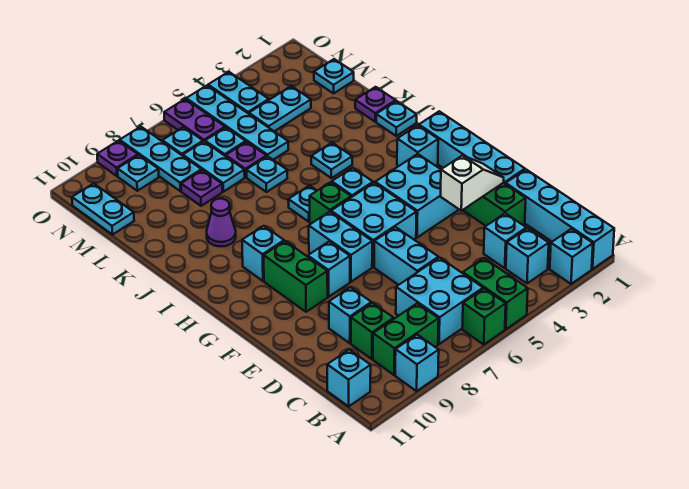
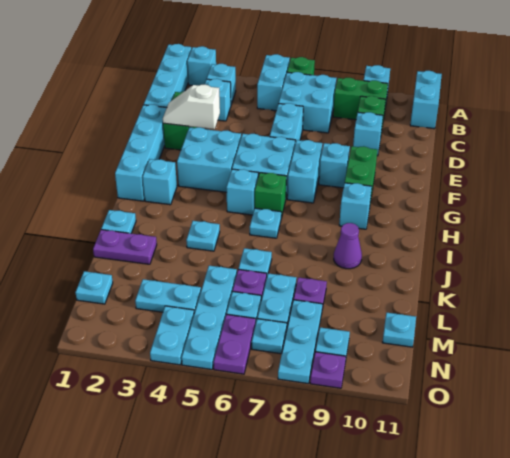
green brick A5:B5 level 1 -> cyan brick A5:B5 level 1
cyan brick B11 level 1 -> cyan brick A11:B11 level 1
purple plate K1 level 1 -> purple plate K1:K2 level 1
cyan plate M11:N11 level 1 -> cyan plate M11 level 1

